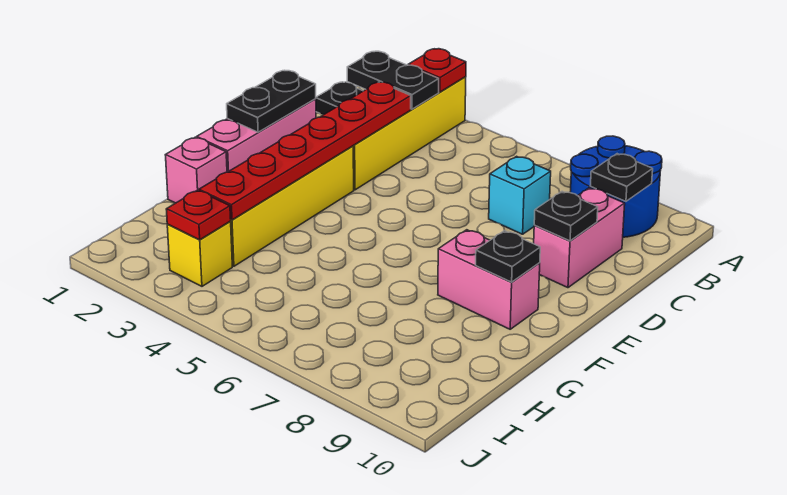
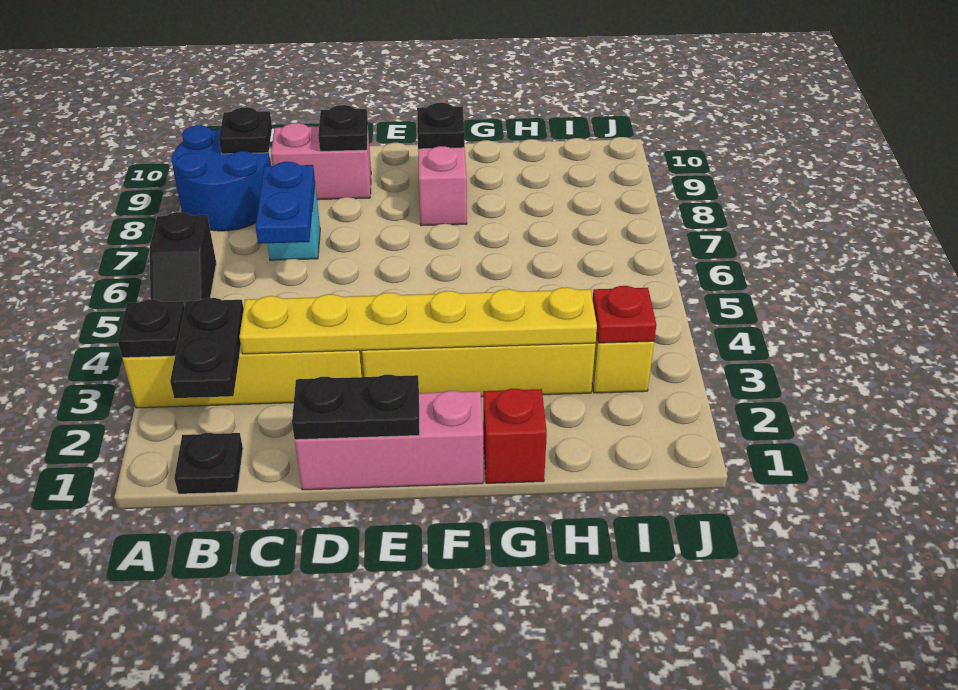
red plate A3 level 2 -> black plate A3 level 2
none -> black slope A5:A6 level 1 top 6
red plate C3:H3 level 2 -> yellow plate C3:H3 level 2
none -> blue plate C6:C7 level 2
pink brick G1 level 1 -> red brick G1 level 1

